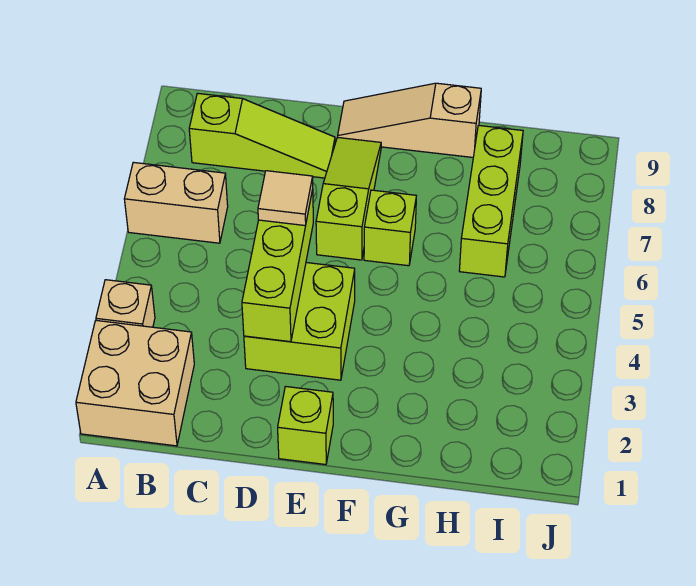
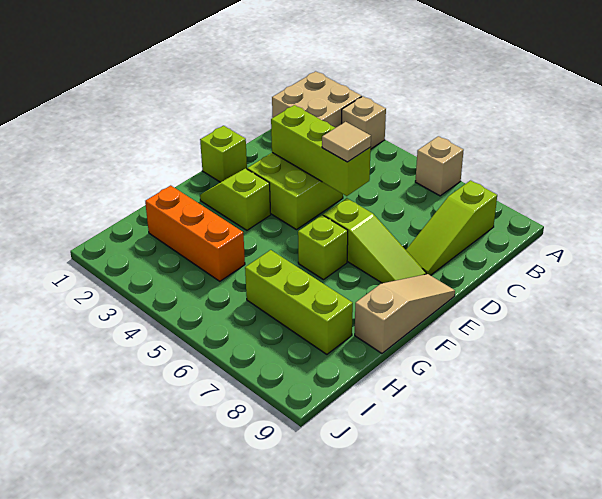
tan brick A6:B6 level 1 -> tan brick A6 level 1
none -> lime slope F2:F3 level 1 top 3
none -> orange brick H2:H4 level 1

